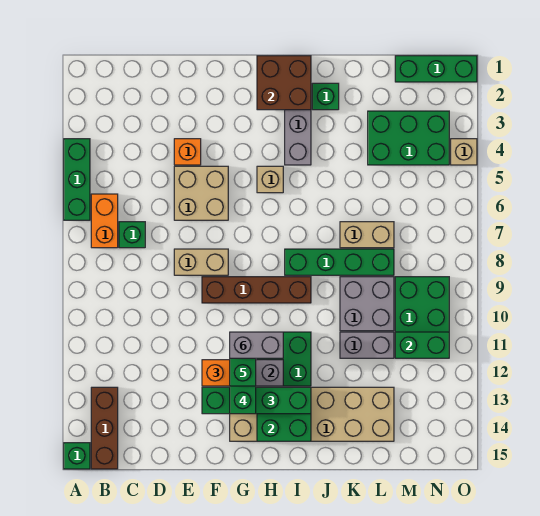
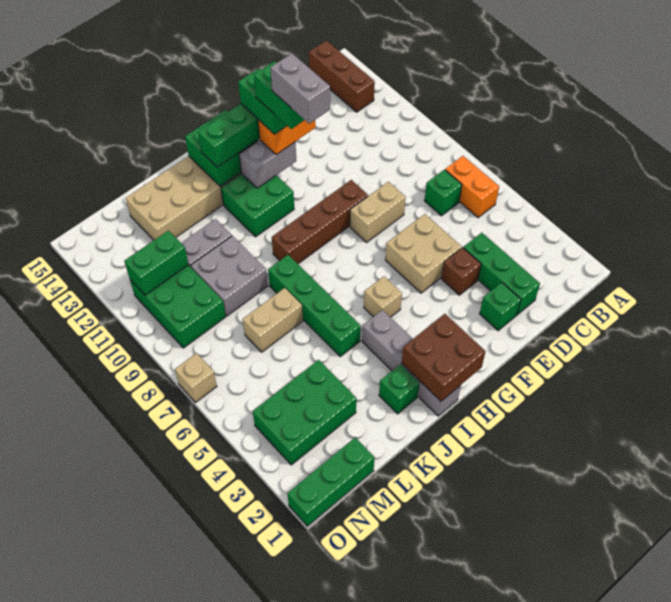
green brick A4:A6 level 1 -> green brick D2:D4 level 1
green brick A15 level 1 -> green brick E2 level 1
orange brick E4 level 1 -> brown brick E4 level 1
grey brick G11:H11 level 6 -> grey brick G10:G11 level 6
green brick I8:L8 level 1 -> green brick J5:J8 level 1
tan brick O4 level 1 -> tan brick O7 level 1

